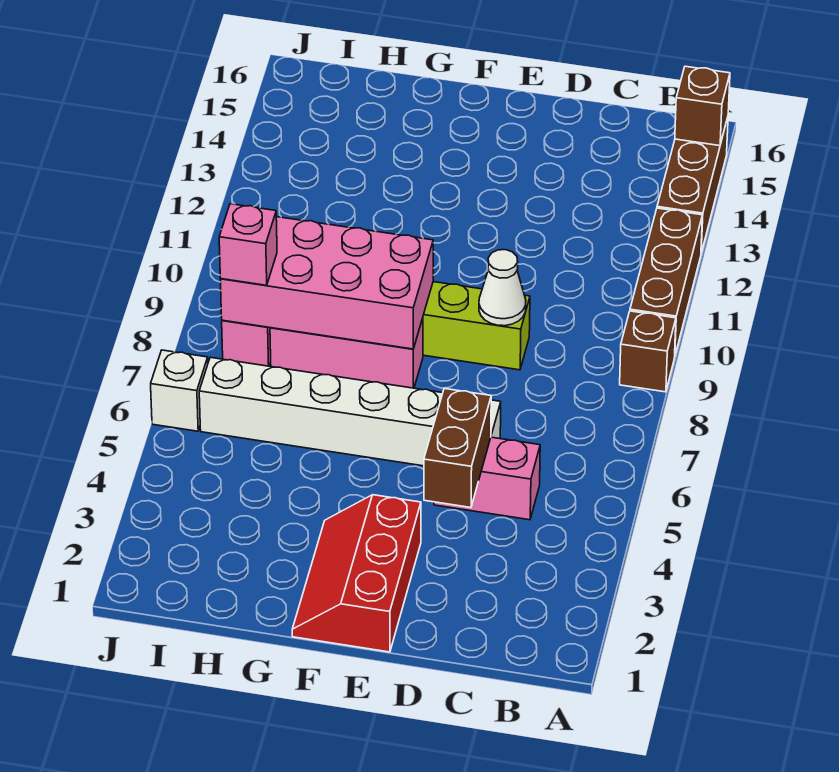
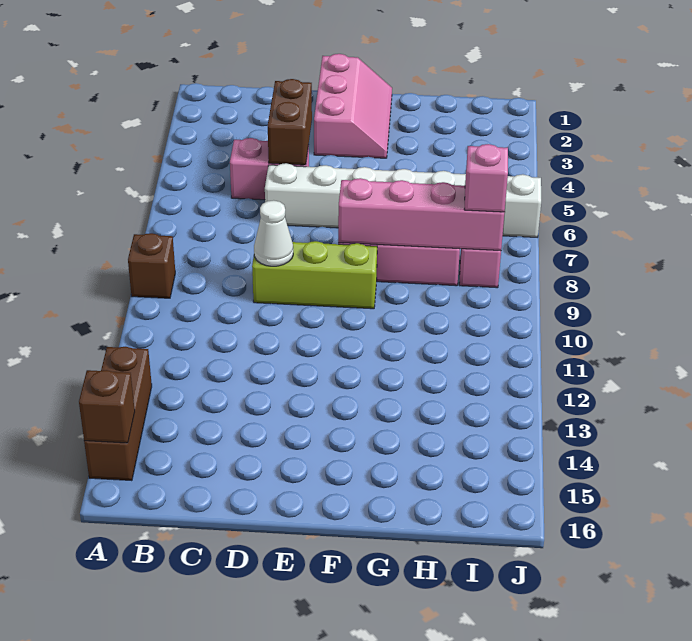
brown brick A10:A12 level 1 -> none
red slope E1:F3 level 1 top E -> pink slope E1:F3 level 1 top E
pink brick F8:I9 level 2 -> pink brick F8:I8 level 2

